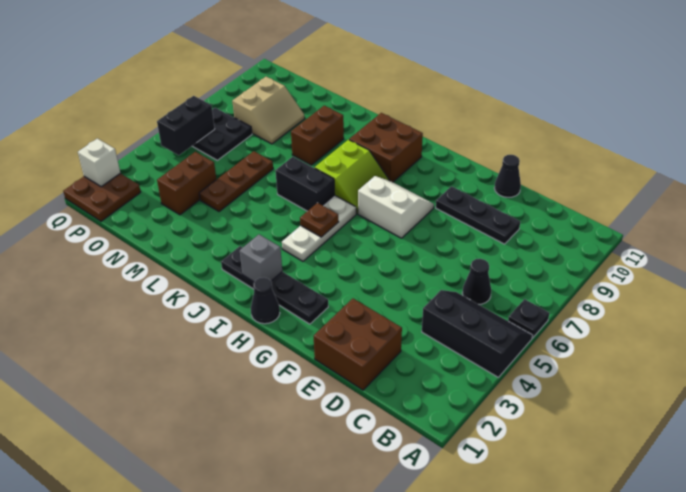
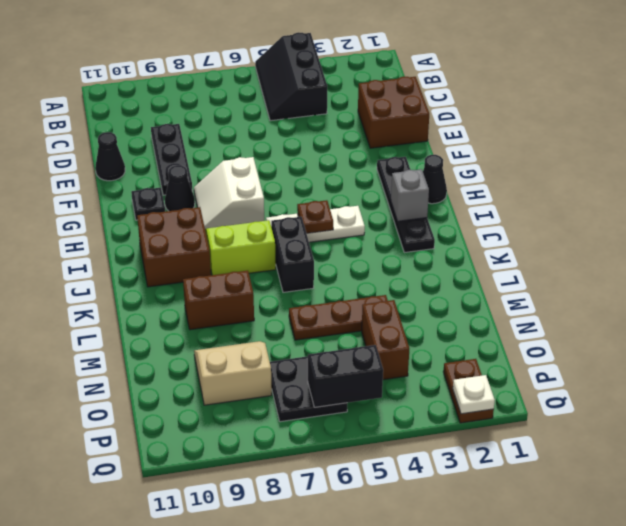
black plate A6 level 1 -> black plate G10 level 1
black cone C6 level 1 -> black cone G9 level 1
brown brick N3:N4 level 1 -> brown brick N4:O4 level 1
brown plate P1:Q2 level 1 -> brown plate P2:Q2 level 1
white brick Q2 level 2 -> white plate Q2 level 2

